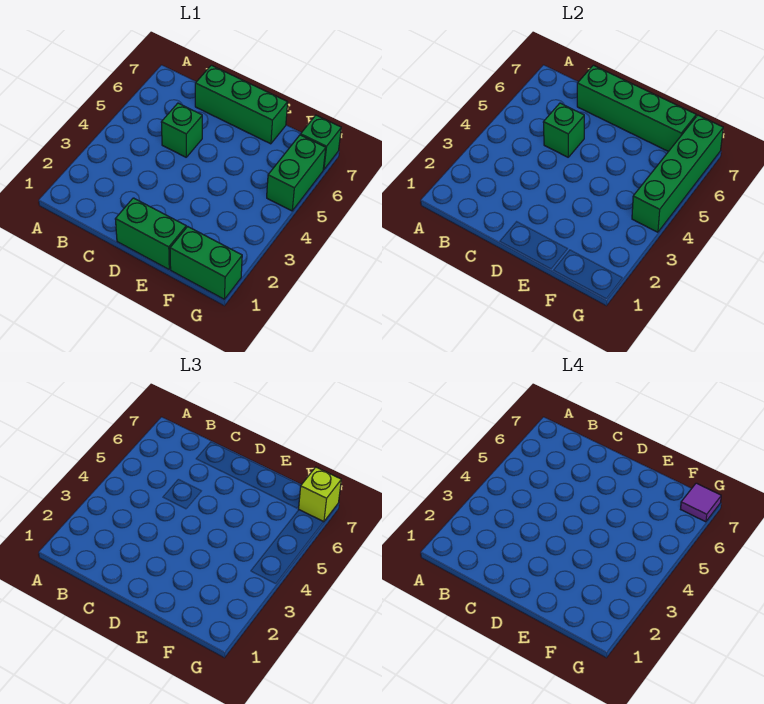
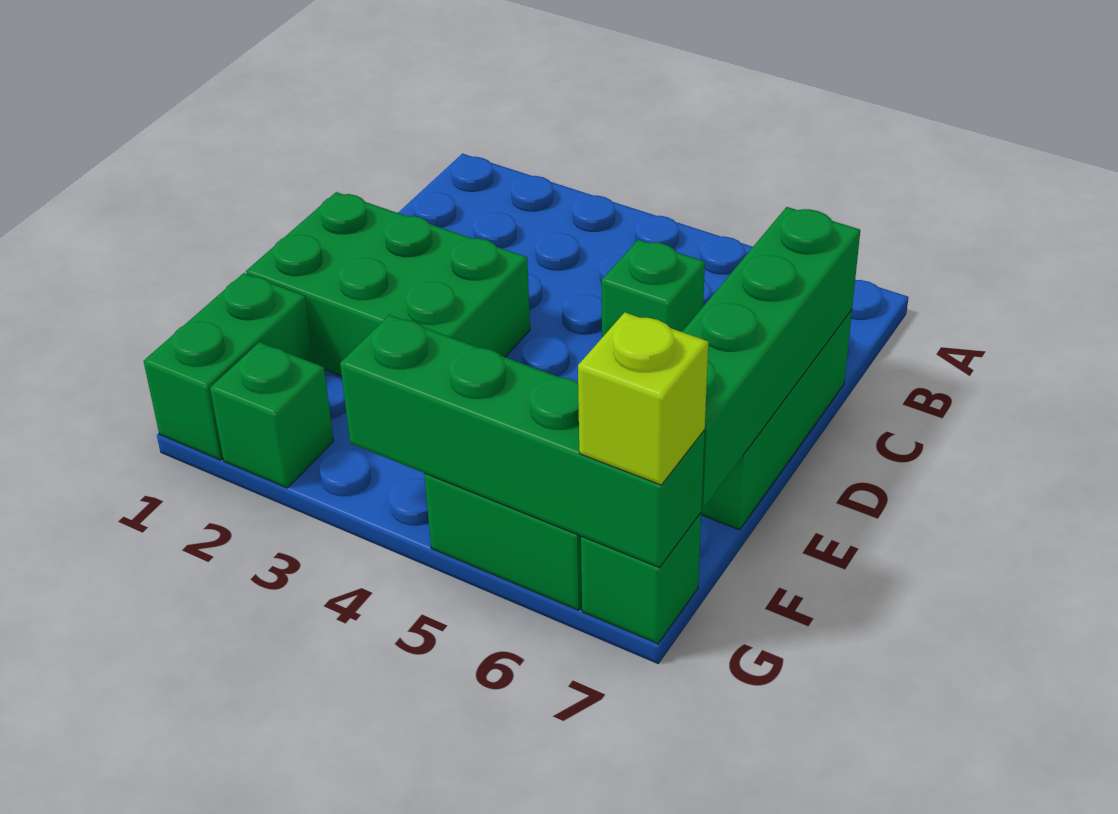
green brick C5 level 2 -> green brick G2 level 1
green brick D1:E1 level 1 -> green brick D1:E3 level 1
purple tile G7 level 4 -> none

